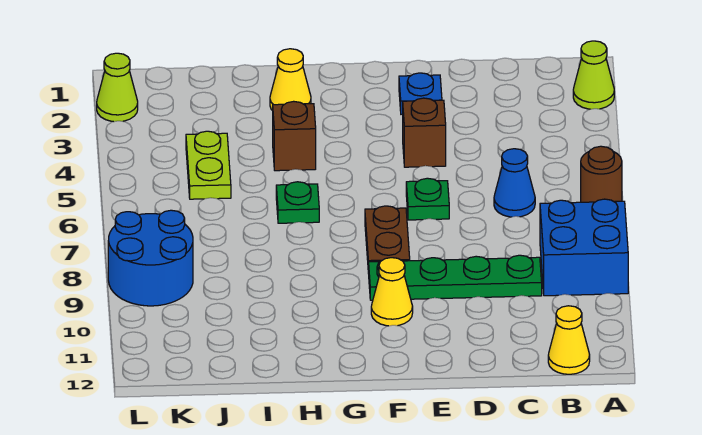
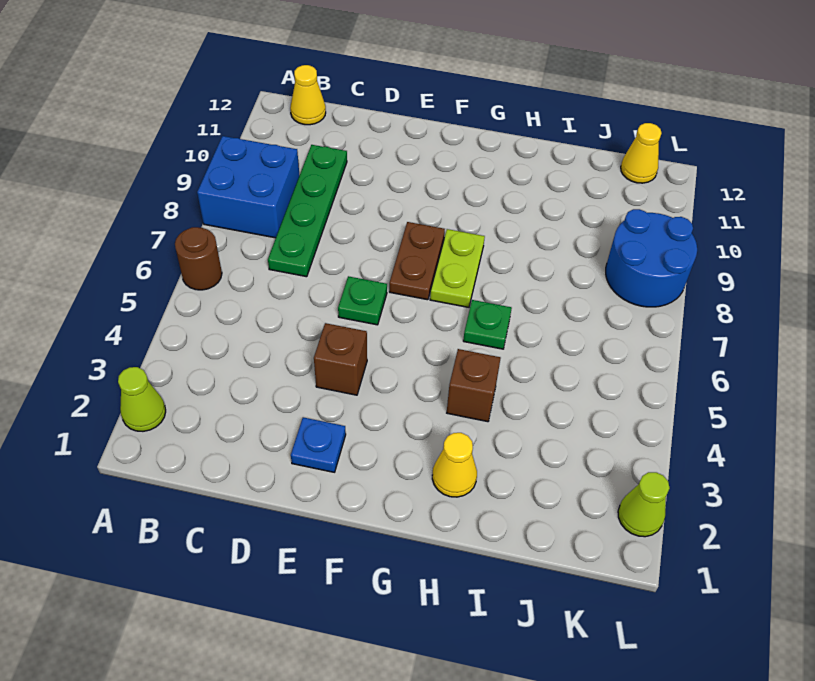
blue cone C6 level 1 -> none
green plate C9:F9 level 1 -> green plate C7:C10 level 1
yellow cone F10 level 1 -> yellow cone K12 level 1
lime plate J4:J5 level 1 -> lime plate G7:G8 level 1

